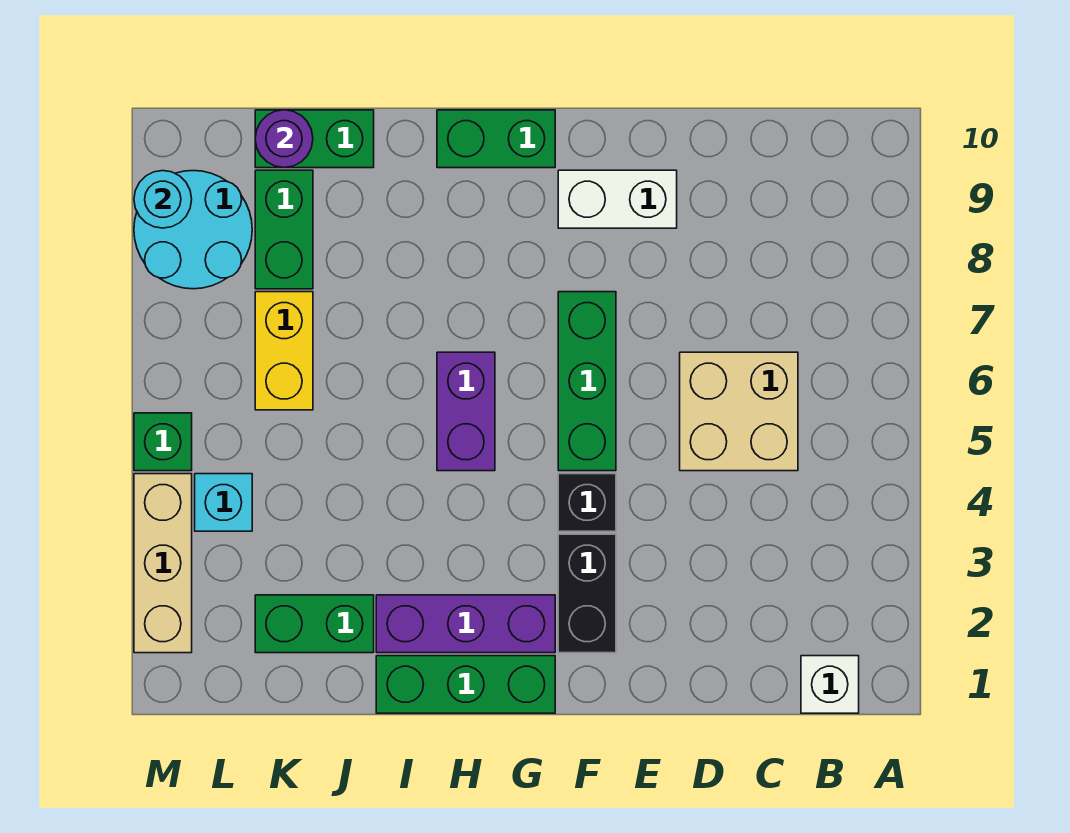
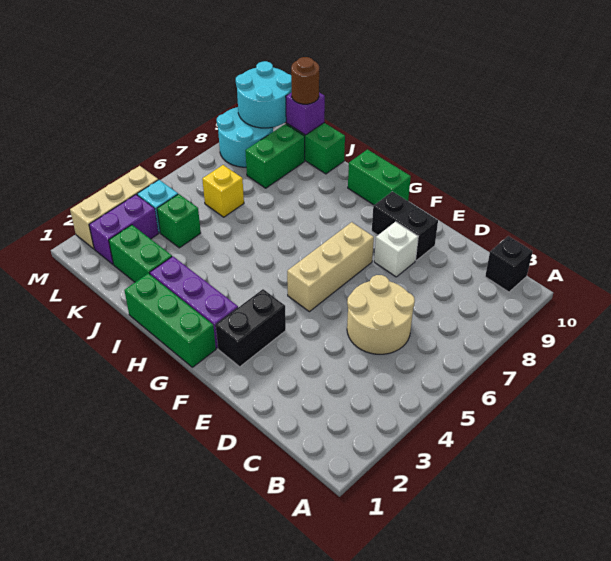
white brick B1 level 1 -> white brick E8 level 1
tan brick C5:D6 level 1 -> tan round brick C5:D6 level 1
white brick E9:F9 level 1 -> black brick E9:F9 level 1
black brick F4 level 1 -> black brick B10 level 1
green brick F5:F7 level 1 -> tan brick F5:F7 level 1
purple brick H5:H6 level 1 -> purple brick L2:L3 level 1
yellow brick K6:K7 level 1 -> yellow brick K6 level 1
purple round brick K10 level 2 -> purple brick K10 level 2
none -> brown round brick K10 level 3
green brick M5 level 1 -> green brick K4 level 1
cyan round brick M9 level 2 -> cyan round brick L9:M10 level 2

